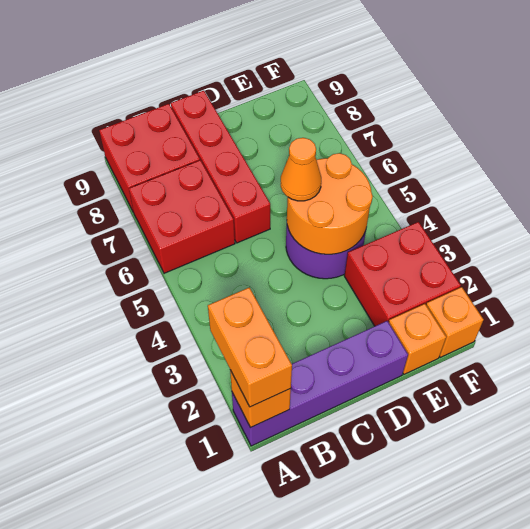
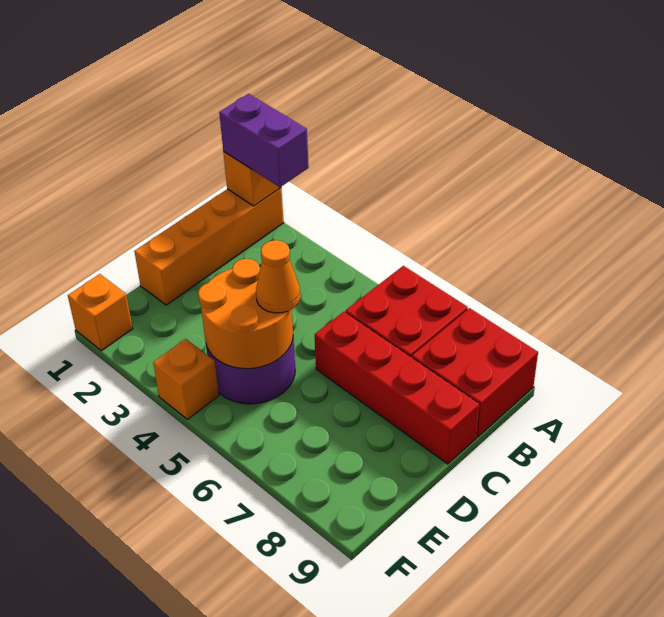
purple brick A1:D1 level 1 -> orange brick A1:D1 level 1
orange brick A1:A2 level 3 -> purple brick A1:A2 level 3
orange brick E1 level 1 -> orange brick F4 level 1
red brick E2:F3 level 1 -> none

